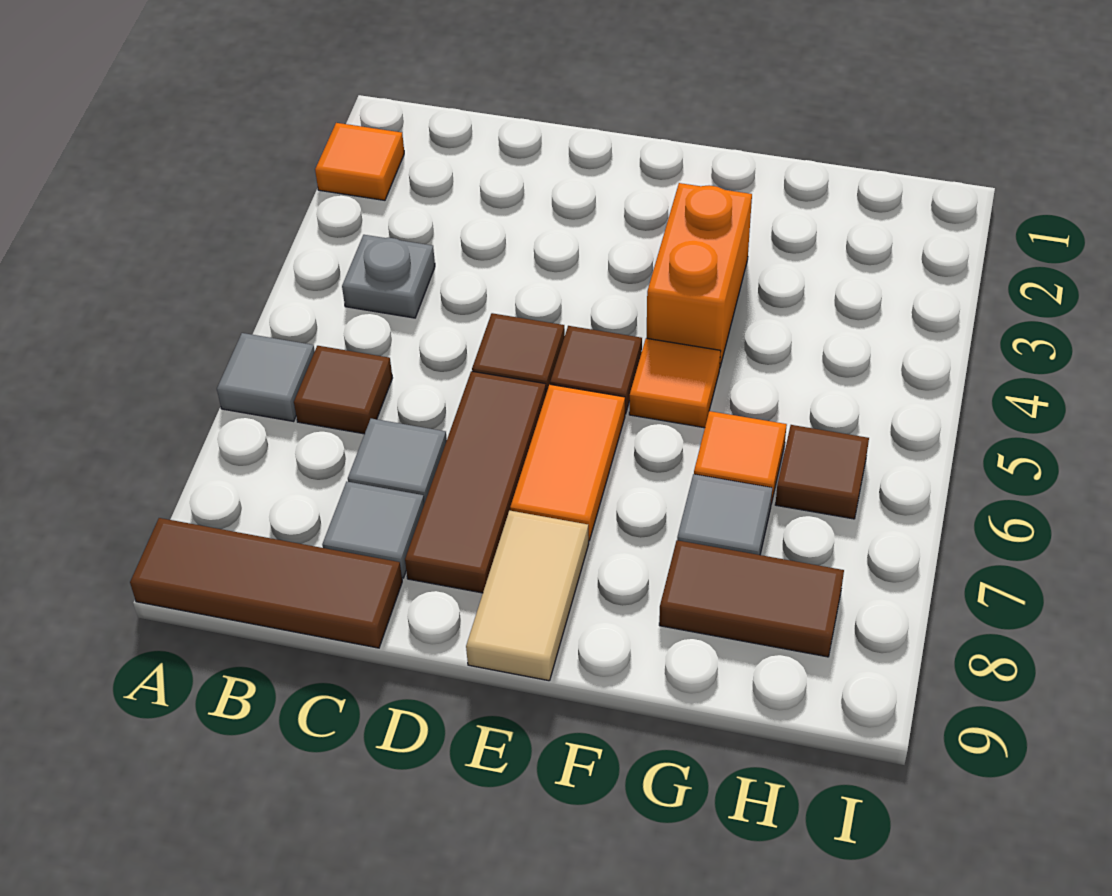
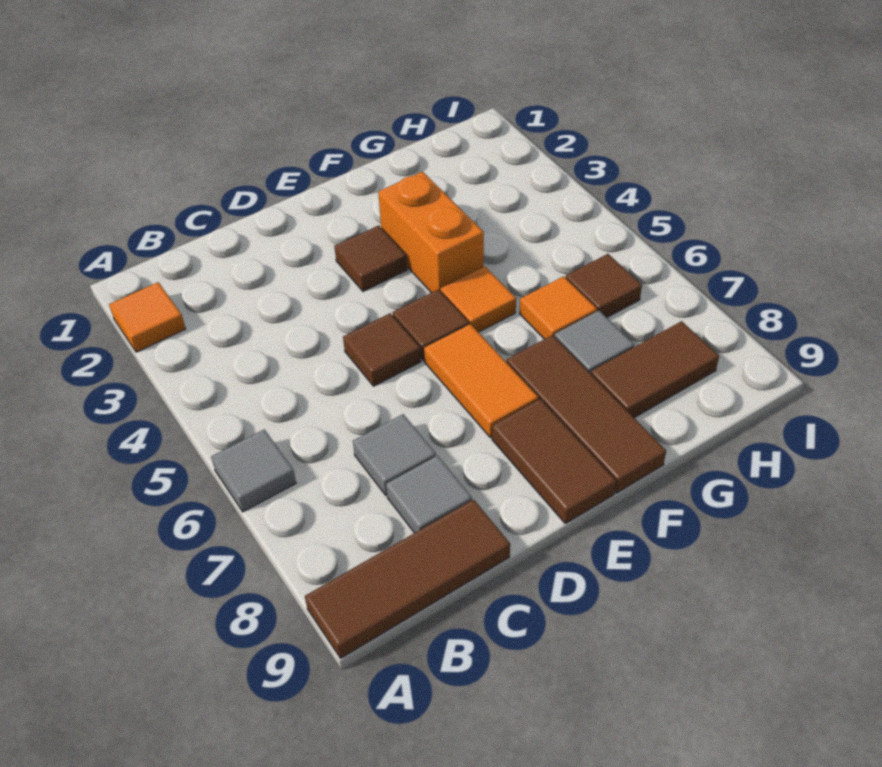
grey plate B4 level 1 -> none
brown tile B6 level 1 -> brown tile E3 level 1
brown tile D6:D8 level 1 -> brown tile F7:F9 level 1
tan tile E8:E9 level 1 -> brown tile E8:E9 level 1

